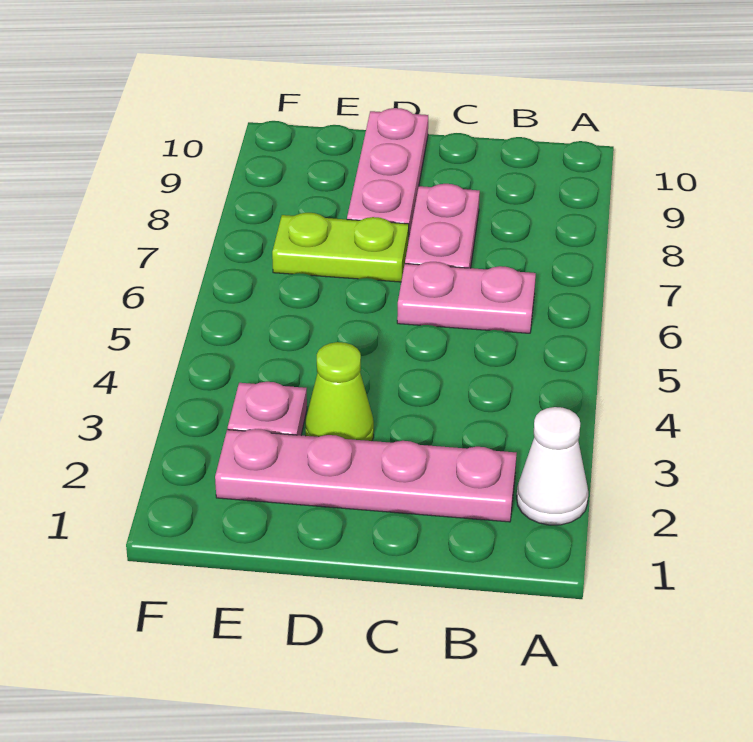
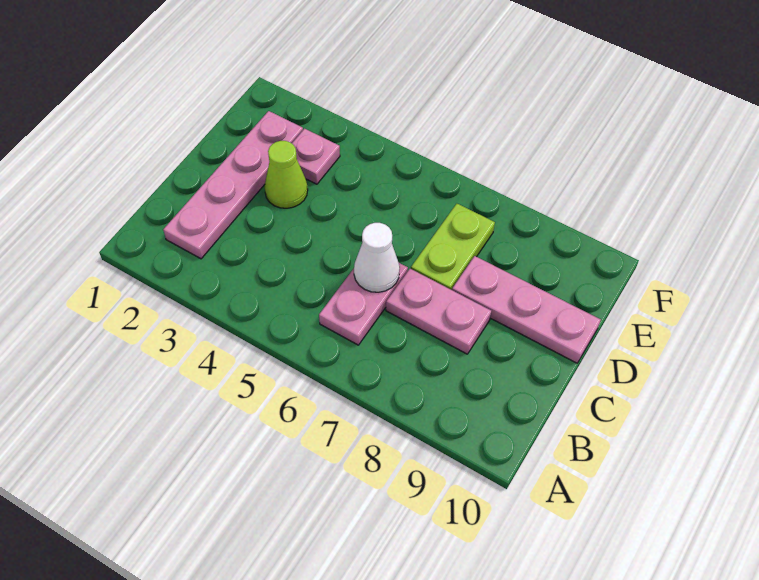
white cone A2 level 1 -> white cone C6 level 2

